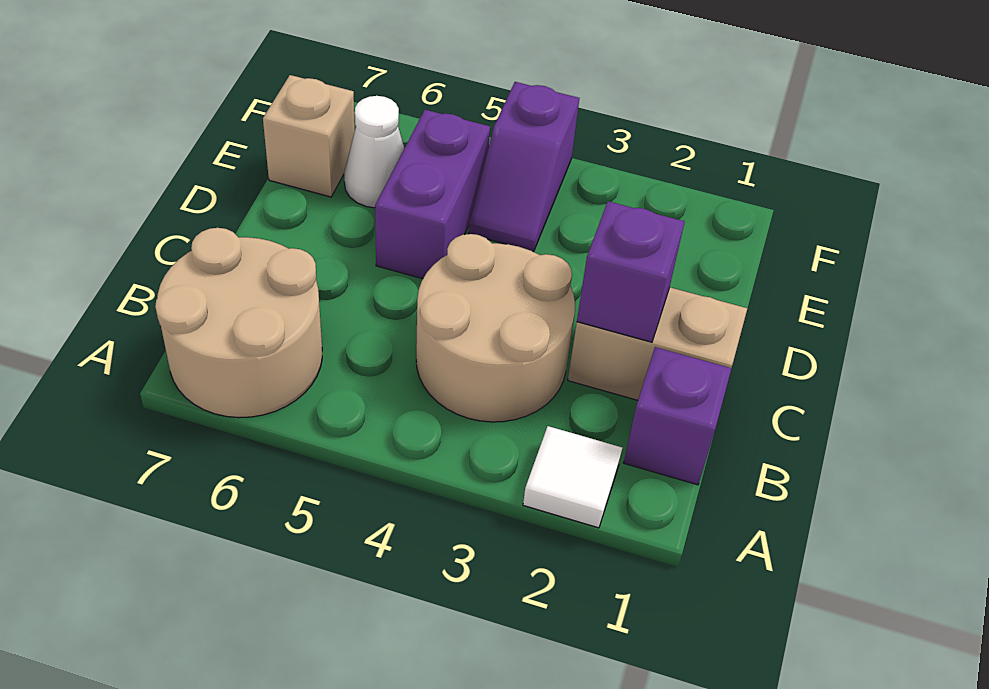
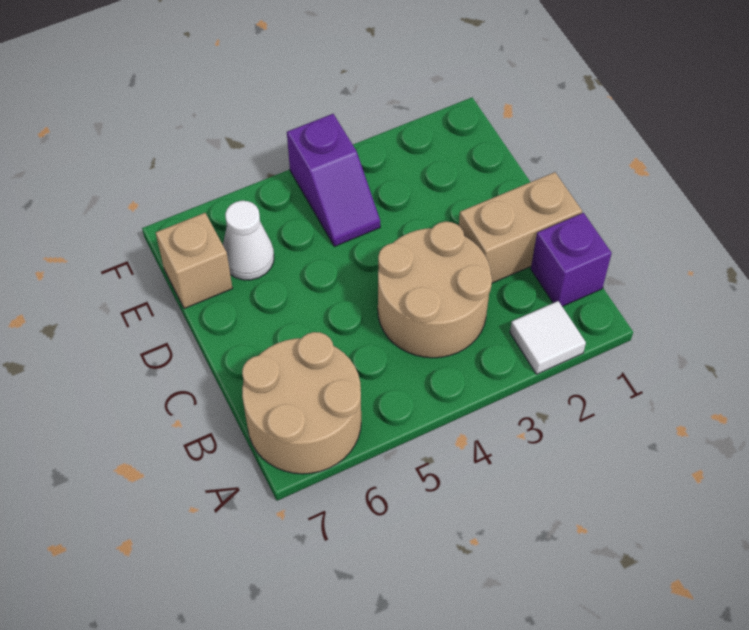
purple brick C2 level 2 -> none
purple brick D5:E5 level 1 -> none

